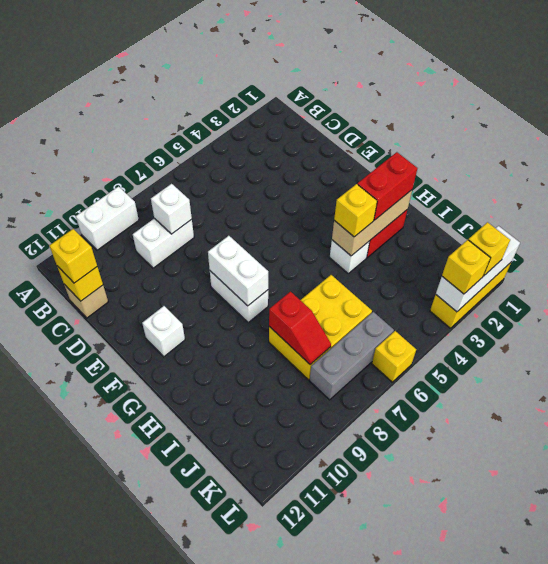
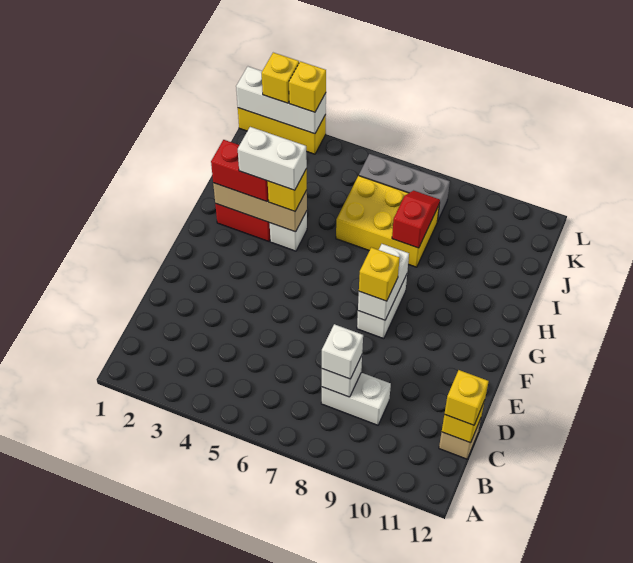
white brick A9:A10 level 1 -> white brick H3:H4 level 4
white brick F11 level 1 -> white brick C8 level 3
yellow brick L6 level 1 -> yellow brick F8 level 3

